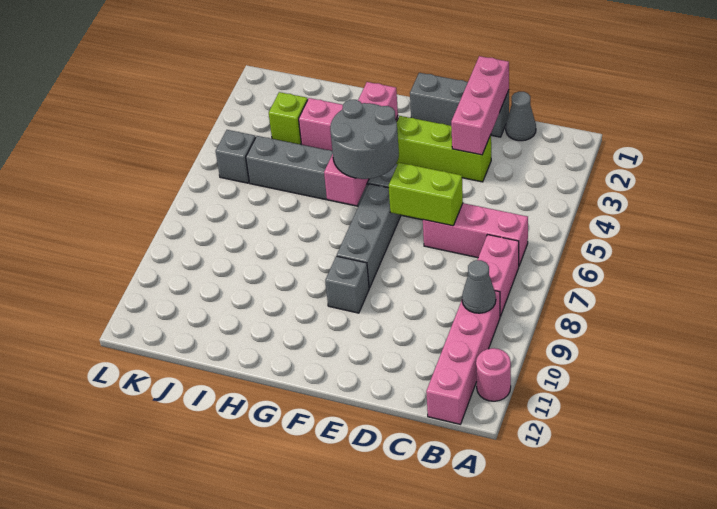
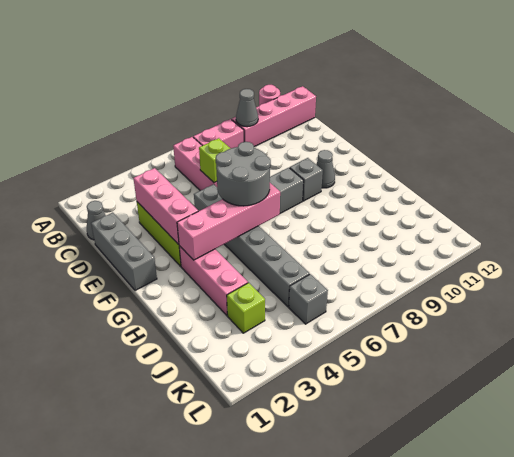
pink brick D1:D3 level 2 -> pink brick D3:F3 level 2
lime brick D6:E6 level 2 -> lime brick D6 level 2
none -> grey cone F10 level 1

